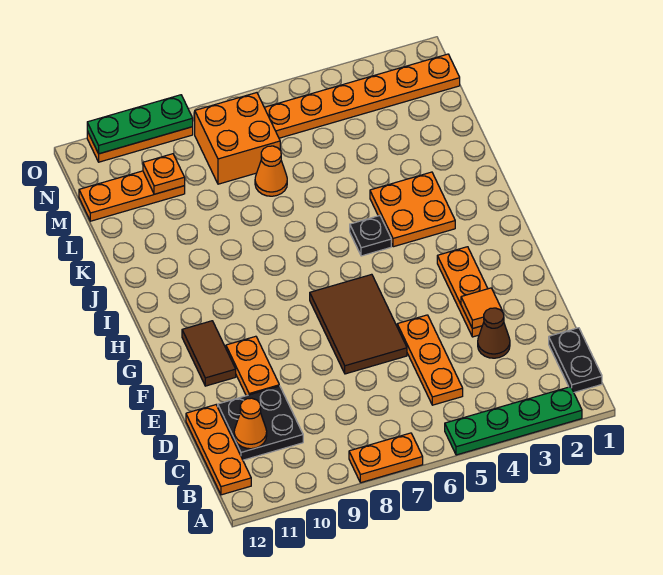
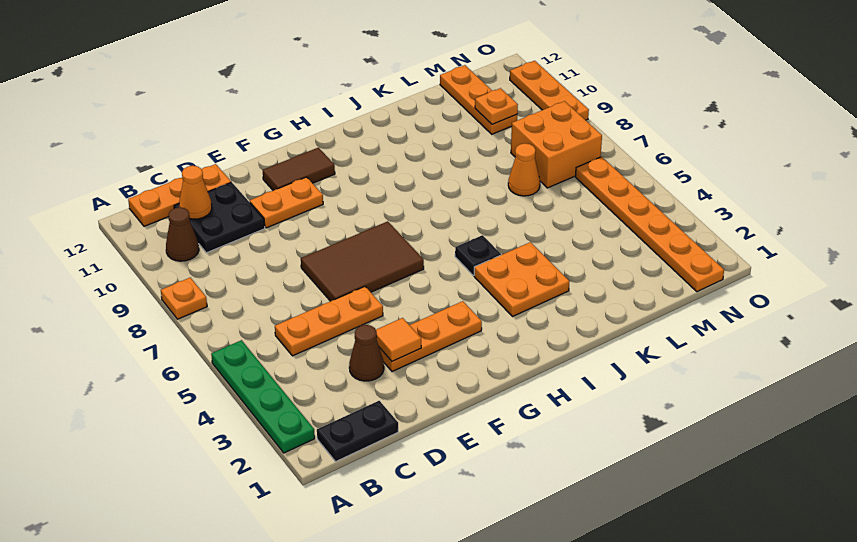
orange plate A7:A8 level 1 -> orange plate A8 level 1
none -> brown cone B10 level 1
green plate O9:O11 level 2 -> none

